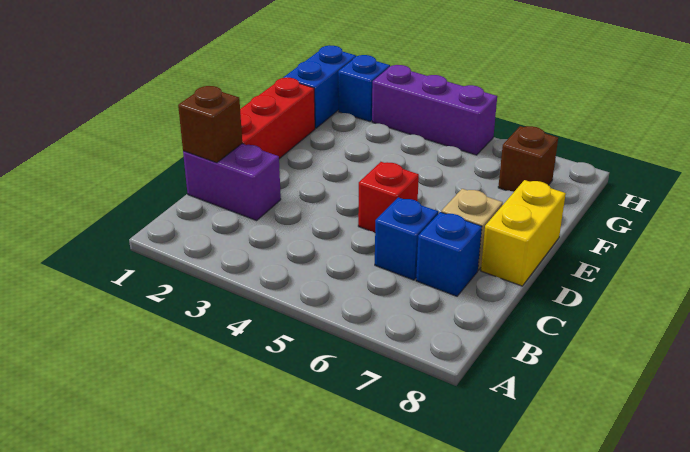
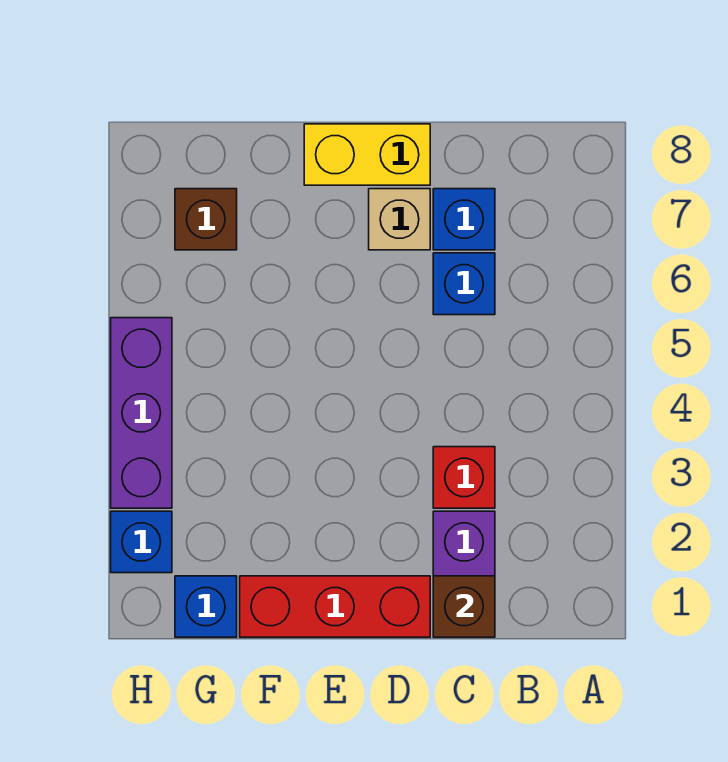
red brick D5 level 1 -> red brick C3 level 1
blue brick G1:H1 level 1 -> blue brick G1 level 1

